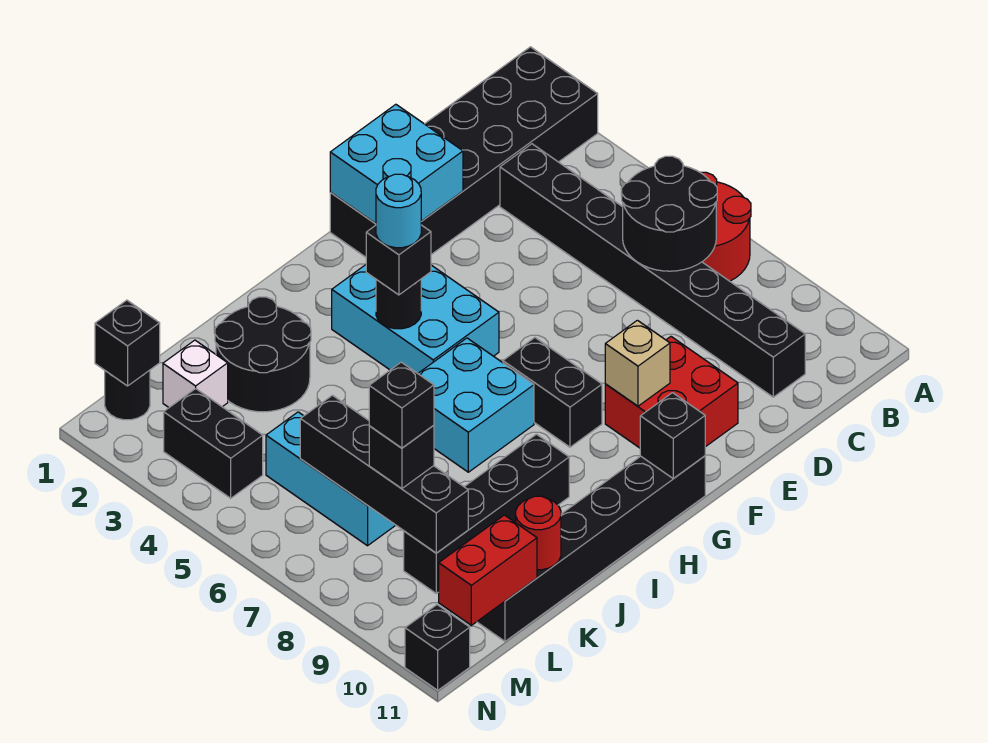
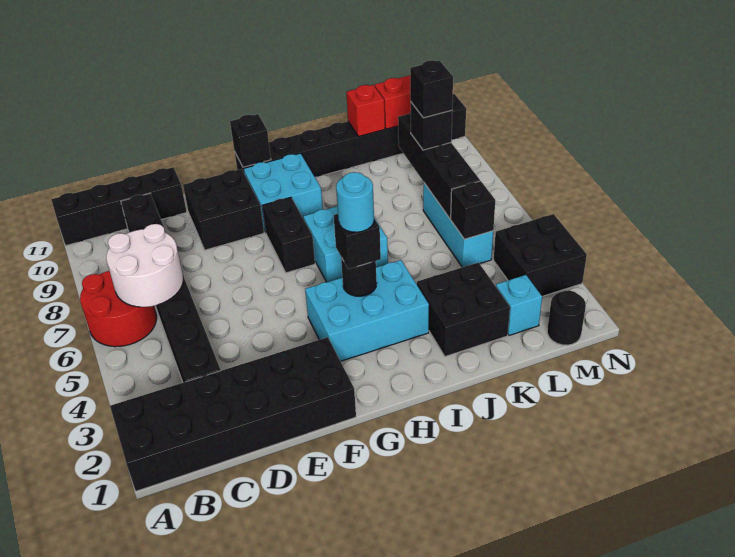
black round brick B6:C7 level 2 -> white round brick B6:C7 level 2
cyan brick E1:F2 level 2 -> cyan brick G9:H10 level 1
red brick E9:F10 level 1 -> black brick E9:F10 level 1
tan brick F9 level 2 -> none
cyan brick G3:H5 level 1 -> cyan brick G3:I4 level 1
black brick I9:L9 level 1 -> black brick A11:D11 level 1
black round brick J2:K3 level 1 -> black brick J2:K3 level 1
red round brick K11 level 2 -> red brick K11 level 2
white brick L2 level 1 -> cyan brick L2 level 1
black brick M1 level 2 -> black brick L5 level 2
black brick M3:M4 level 1 -> black brick M3:N4 level 1

